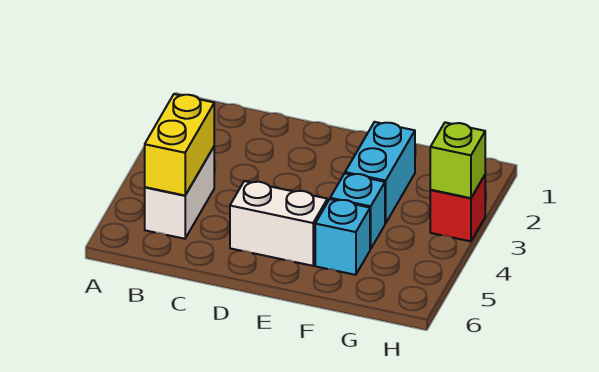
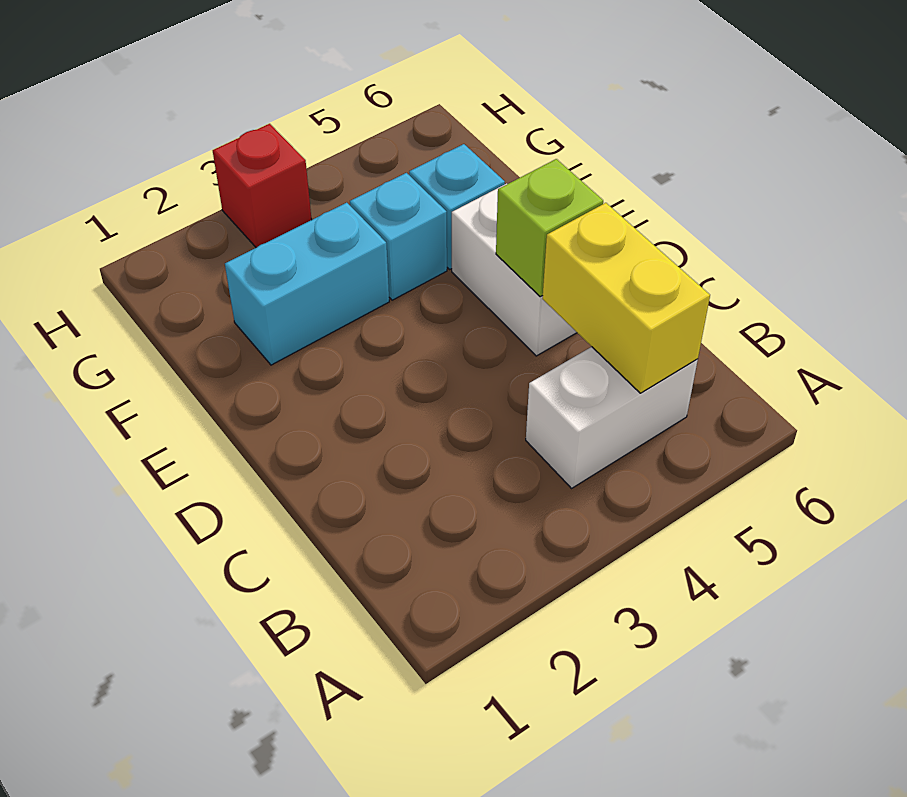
yellow brick B4:B5 level 2 -> yellow brick B5:C5 level 2
lime brick H3 level 2 -> lime brick D5 level 2

